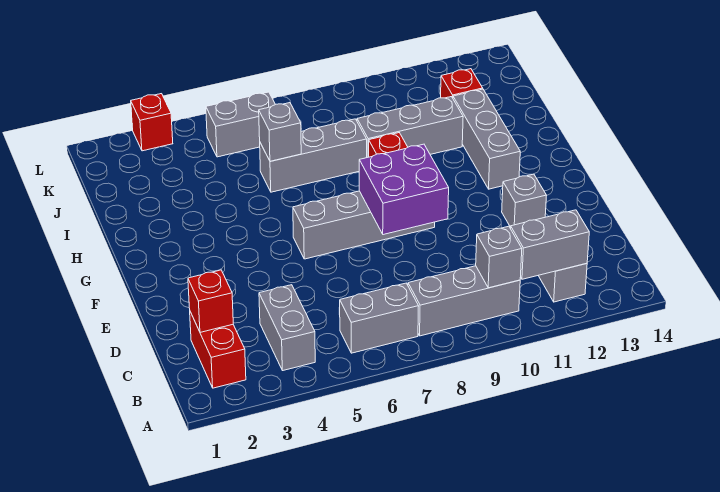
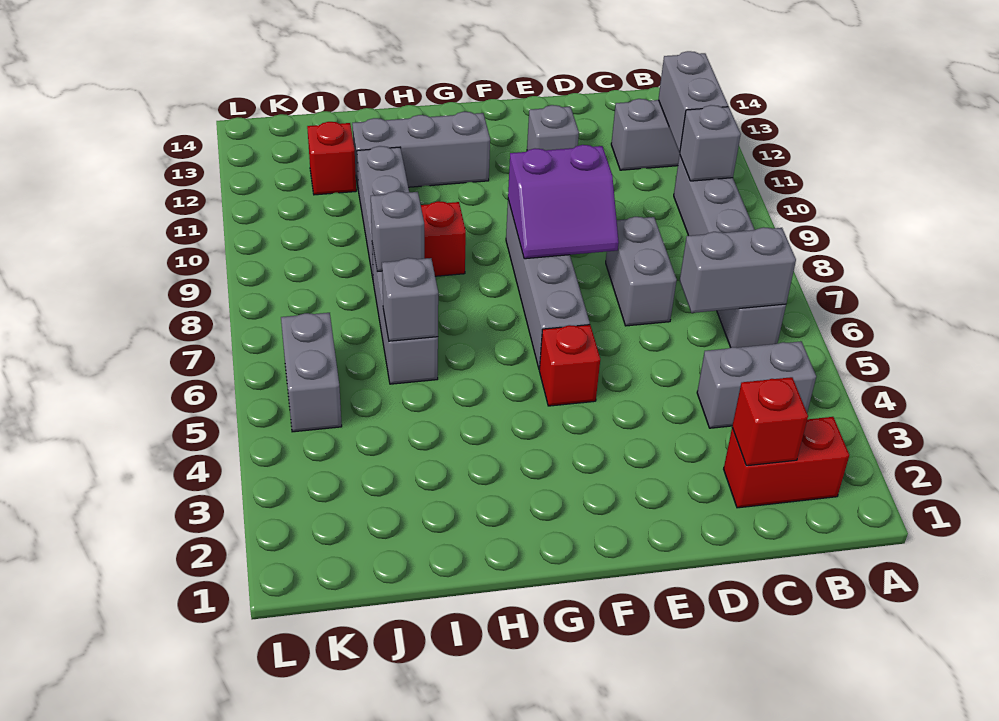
none -> grey brick B6:C6 level 2
none -> grey brick D7:D8 level 1
purple brick E8:F9 level 2 -> purple slope E8:F9 level 2 top 9
none -> grey brick I8 level 2
red brick L3 level 1 -> red brick F5 level 1

